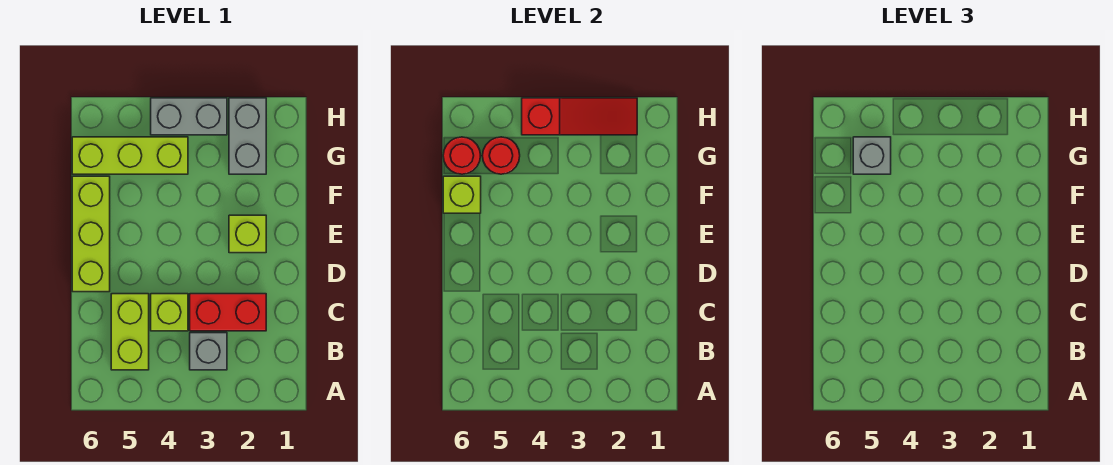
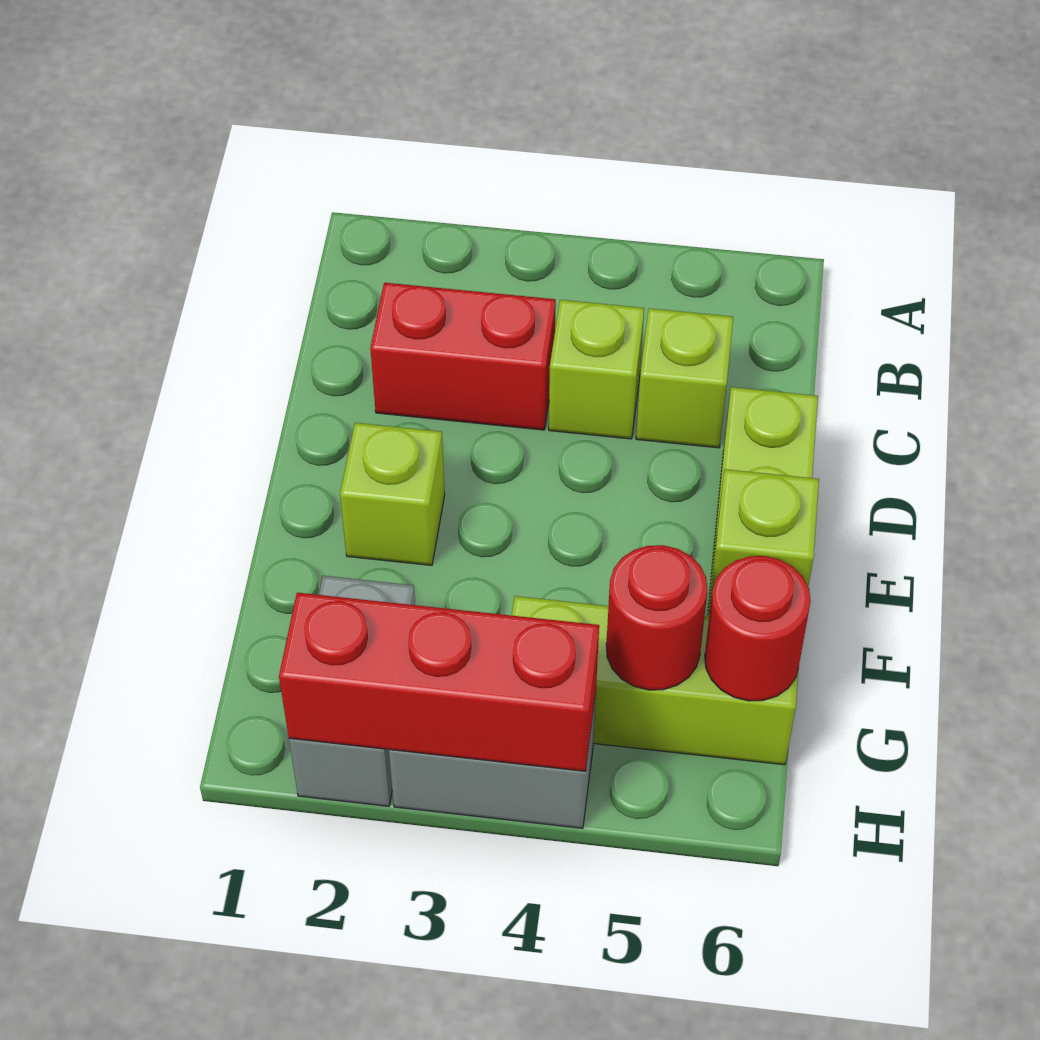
grey brick B3 level 1 -> none
lime brick B5:C5 level 1 -> lime brick C5 level 1
grey brick G5 level 3 -> none
red slope H2:H4 level 2 top 4 -> red brick H2:H4 level 2

